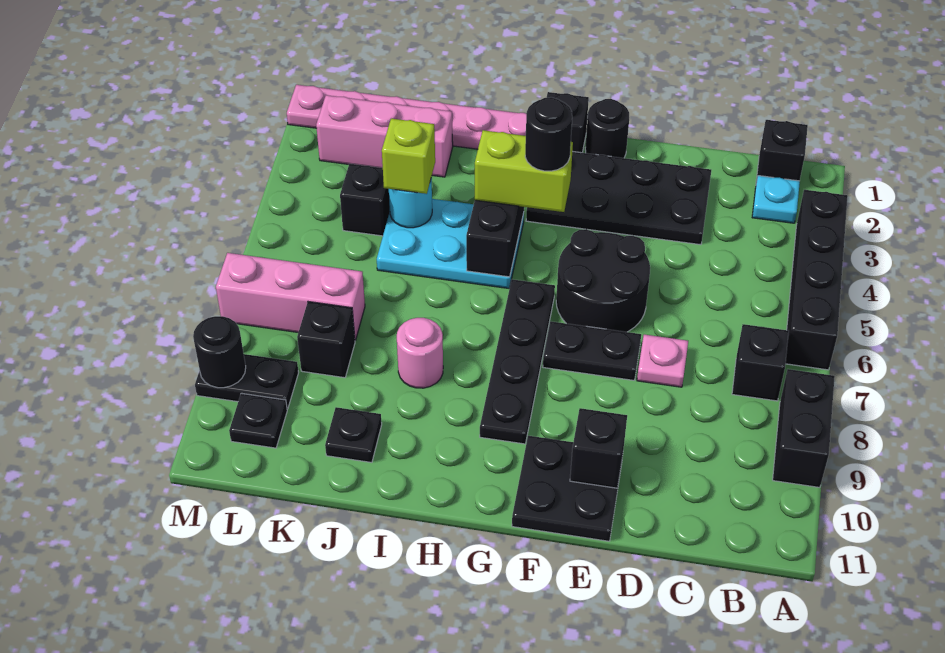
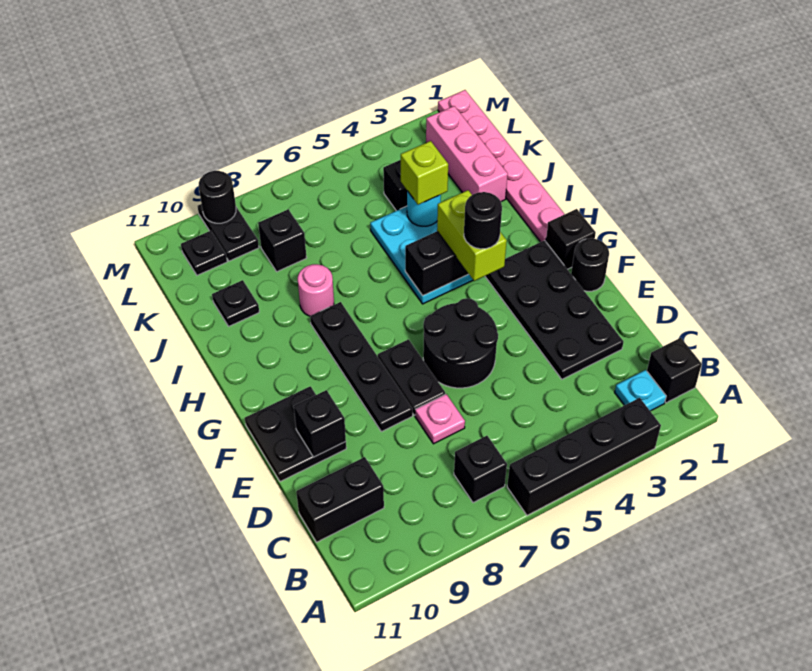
black brick A8:A9 level 1 -> black brick C10:C11 level 1
black plate G6:G9 level 1 -> black plate E8:H8 level 1
pink brick K7:M7 level 1 -> none

